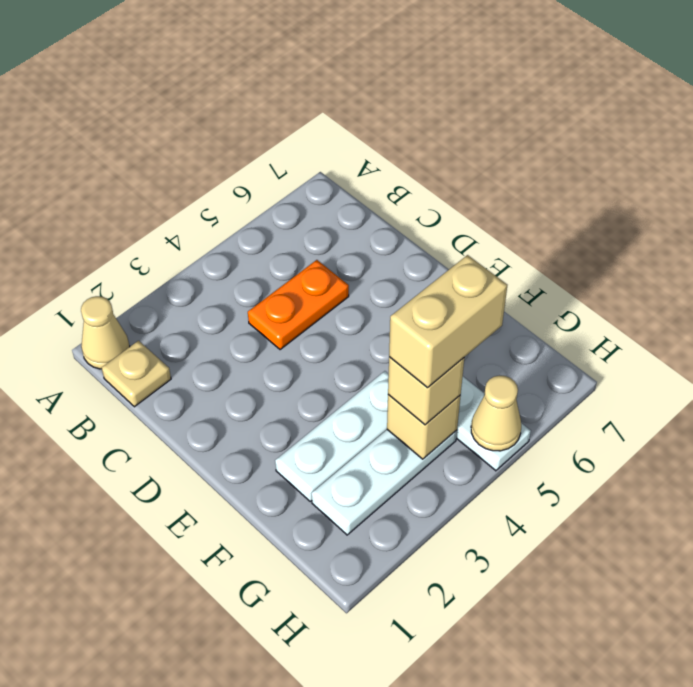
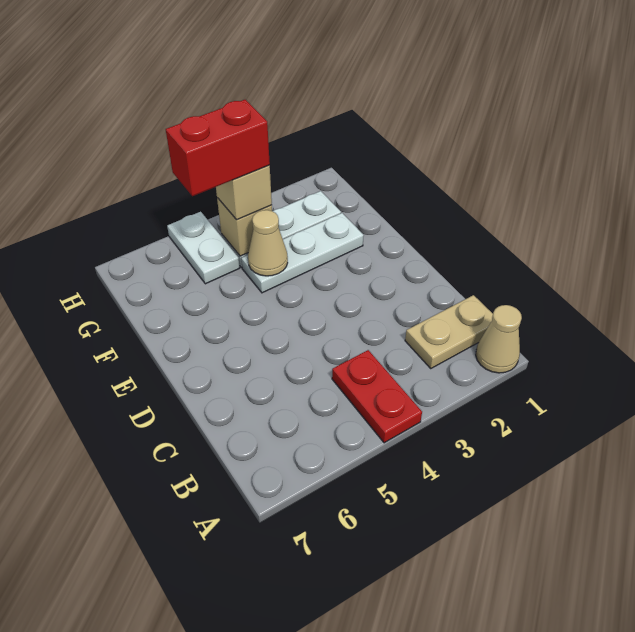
none -> red plate A4:B4 level 1
tan plate B1 level 1 -> tan plate B1:B2 level 1
orange plate C4:C5 level 1 -> none
tan brick G4:G5 level 4 -> red brick G4:G5 level 4
tan cone H5 level 2 -> tan cone F4 level 2

